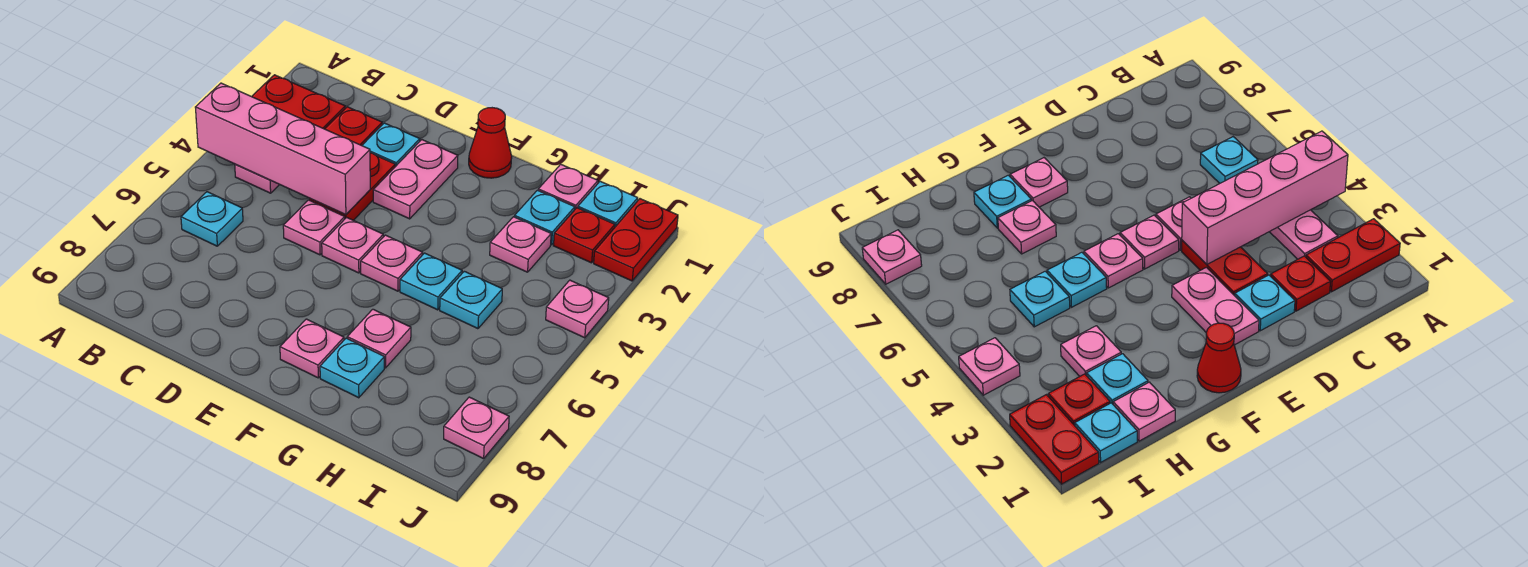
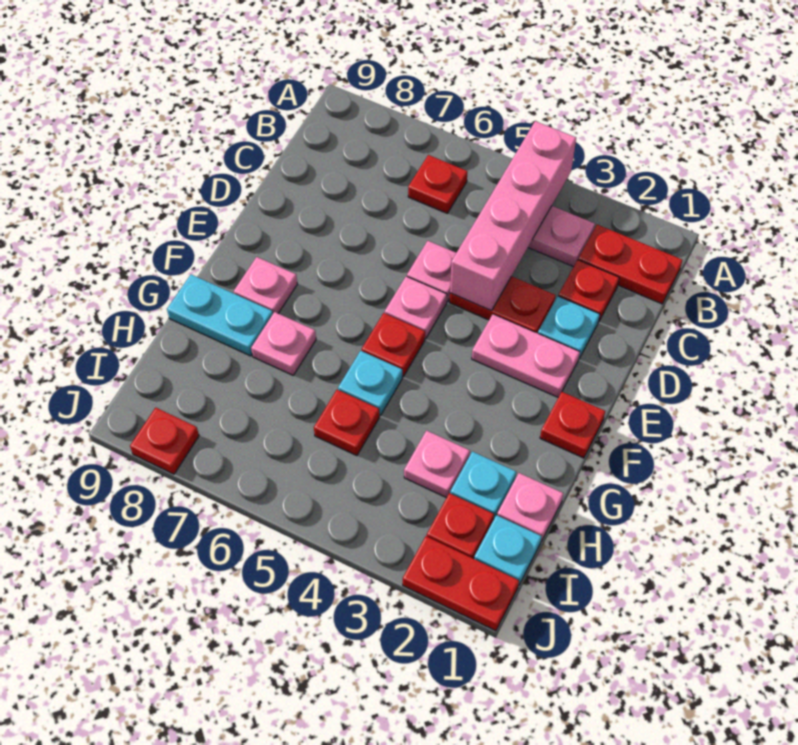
red plate A2:B2 level 1 -> red plate B1:B2 level 1
cyan plate B6 level 1 -> red plate B6 level 1
red cone F1 level 1 -> red plate F1 level 1
pink plate F5 level 1 -> red plate F5 level 1
cyan plate G8 level 1 -> cyan plate G8:G9 level 1
cyan plate H5 level 1 -> red plate H5 level 1
pink plate J4 level 1 -> none
pink plate J8 level 1 -> red plate J8 level 1

